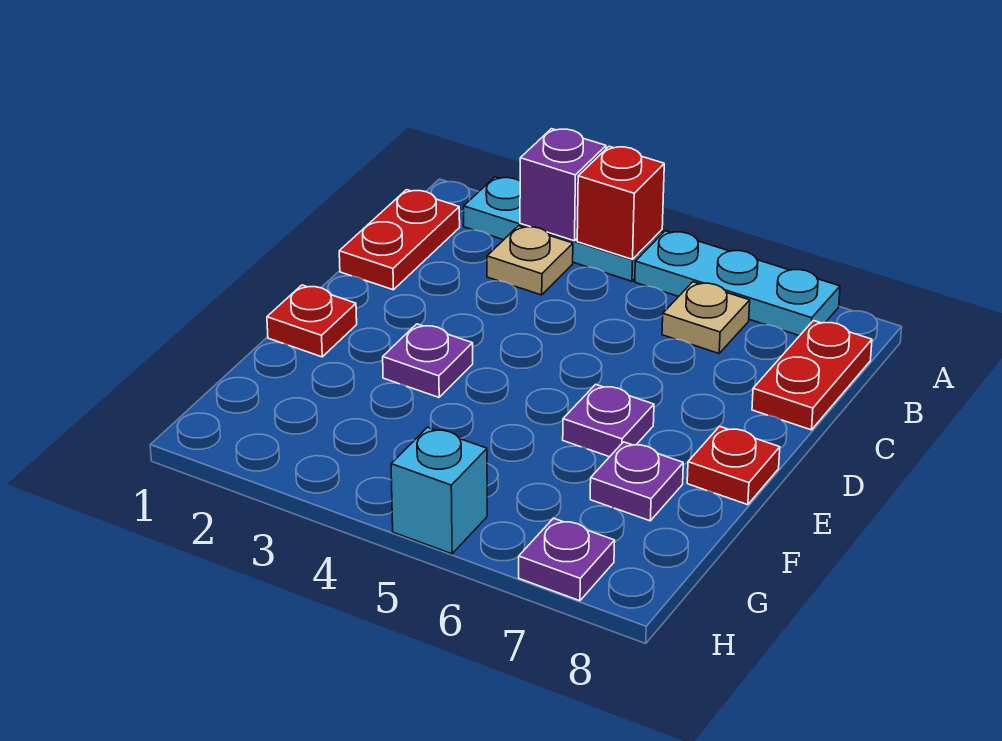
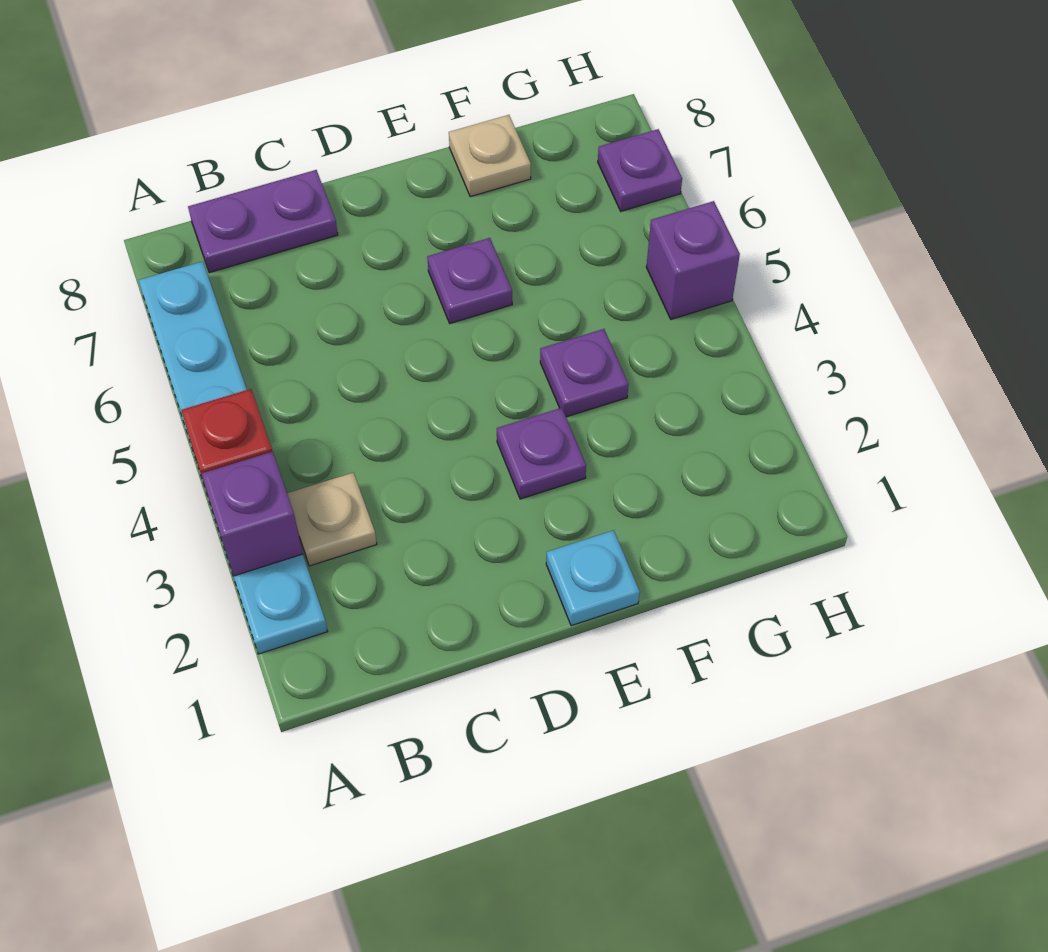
red plate B1:C1 level 1 -> none
tan plate B6 level 1 -> tan plate F8 level 1
red plate B8:C8 level 1 -> purple plate B8:C8 level 1
red plate E1 level 1 -> cyan plate E1 level 1
red plate E8 level 1 -> none
purple plate F7 level 1 -> purple plate F4 level 1
cyan brick H5 level 1 -> purple brick H5 level 1

